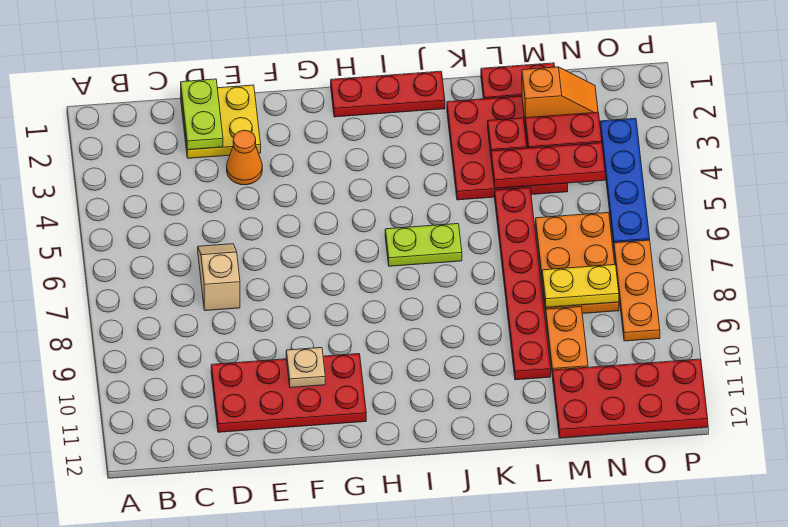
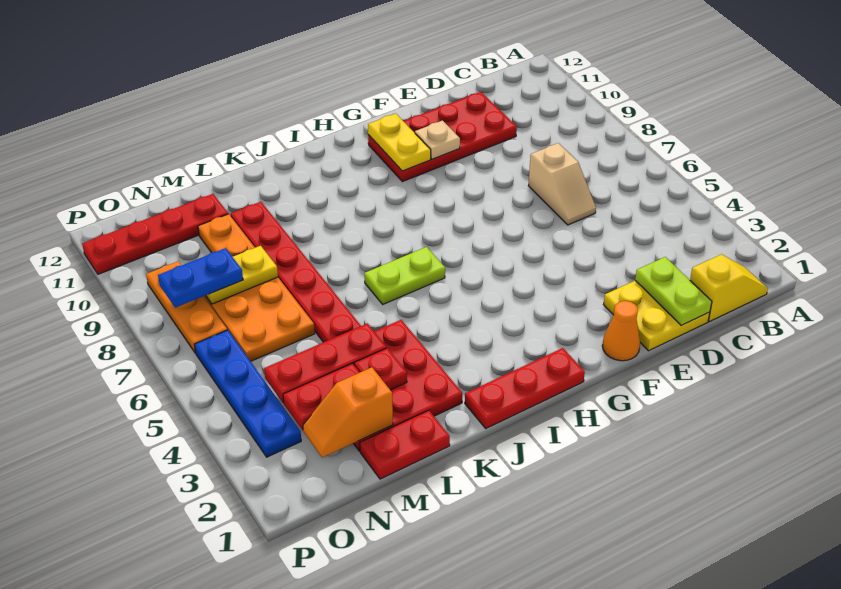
none -> yellow slope B1:C1 level 1 top C
orange cone E3 level 1 -> orange cone F1 level 1
none -> yellow plate G10:G11 level 2
red plate M11:P12 level 1 -> red plate M11:P11 level 1
none -> blue plate N8:O8 level 3

